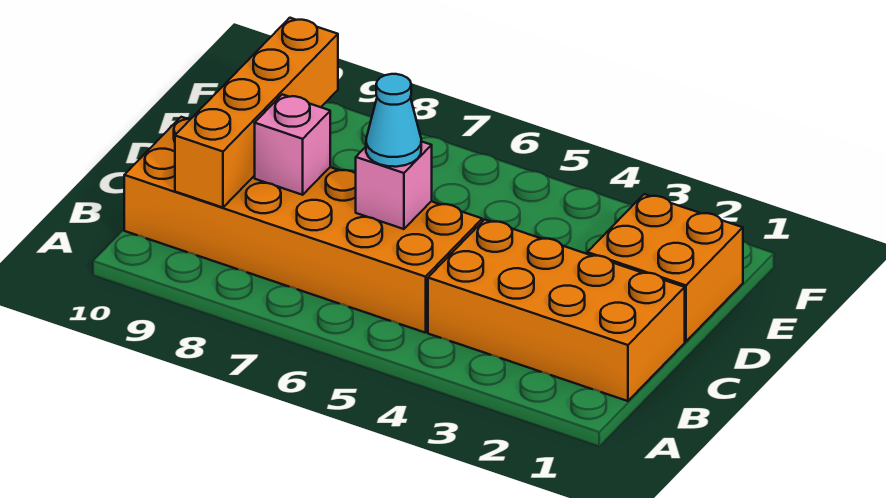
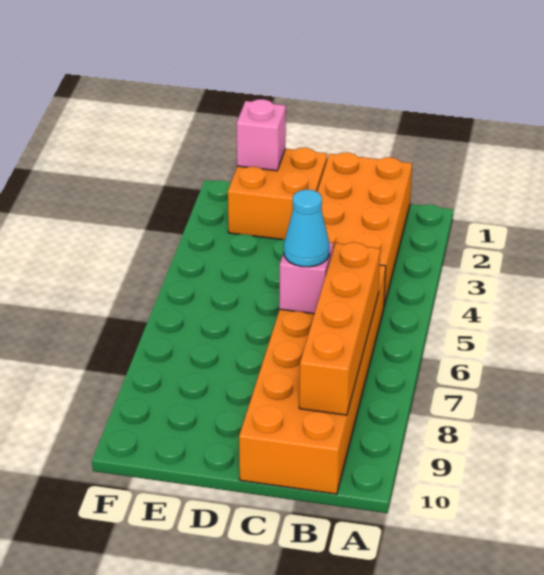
orange brick B9:E9 level 2 -> orange brick B6:B9 level 2
pink brick C8 level 2 -> pink brick E1 level 2

